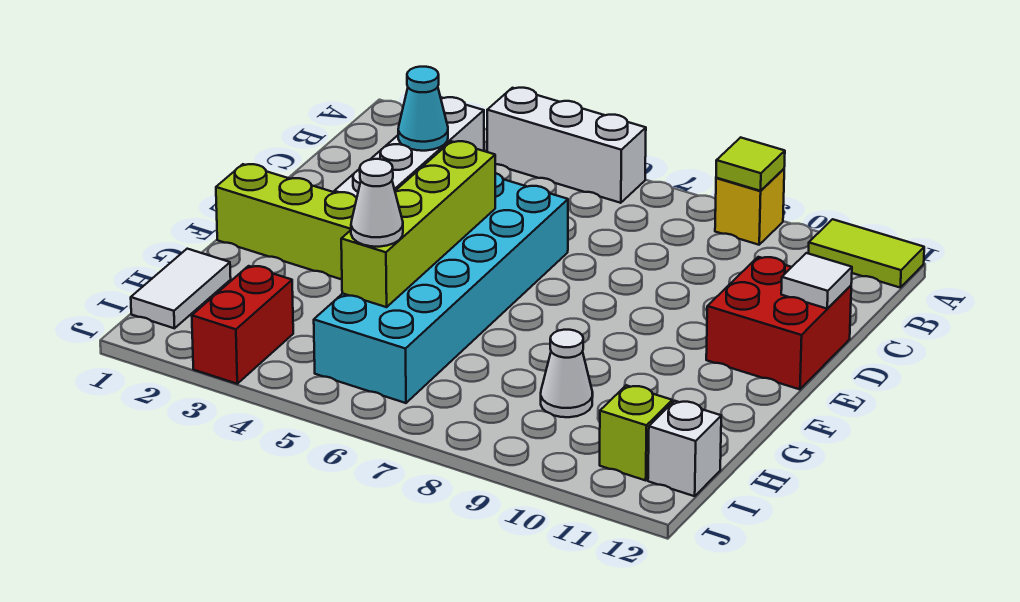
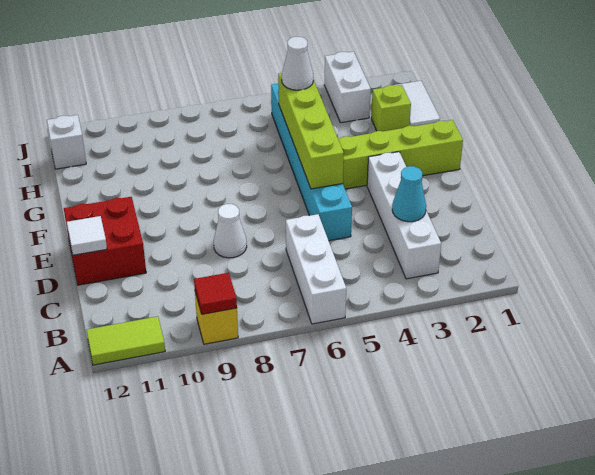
white brick A4:A6 level 1 -> white brick A6:C6 level 1
lime tile A9 level 2 -> red tile A9 level 2
cyan brick D5:I6 level 1 -> cyan brick D5:I5 level 1
white cone H9 level 1 -> white cone D8 level 1
red brick I3:J3 level 1 -> white brick I3:J3 level 1
lime brick I11 level 1 -> lime brick H2 level 1

